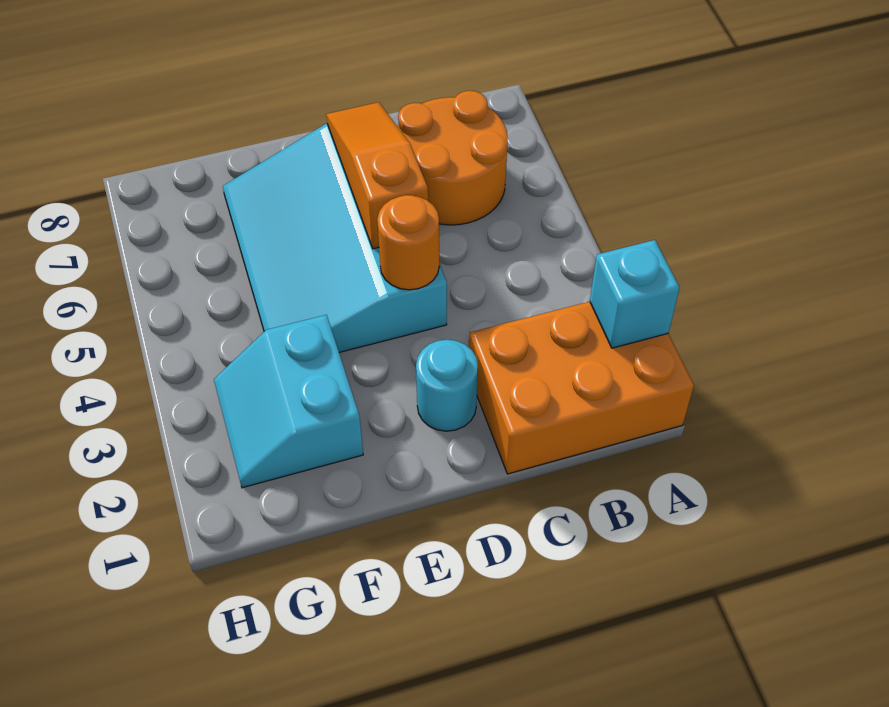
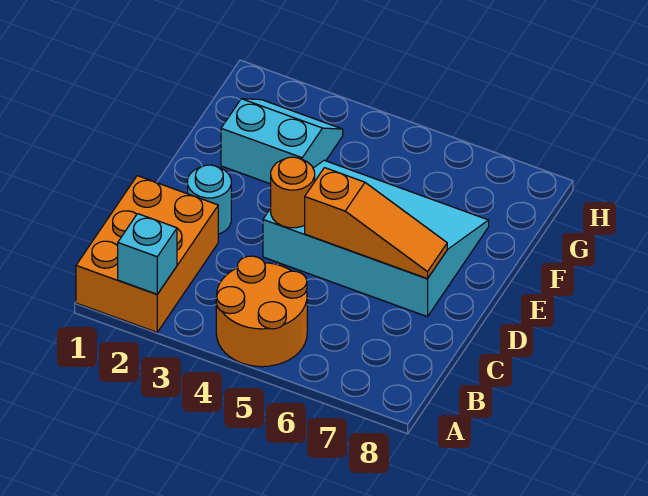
orange round brick B6:C7 level 1 -> orange round brick A4:B5 level 1

